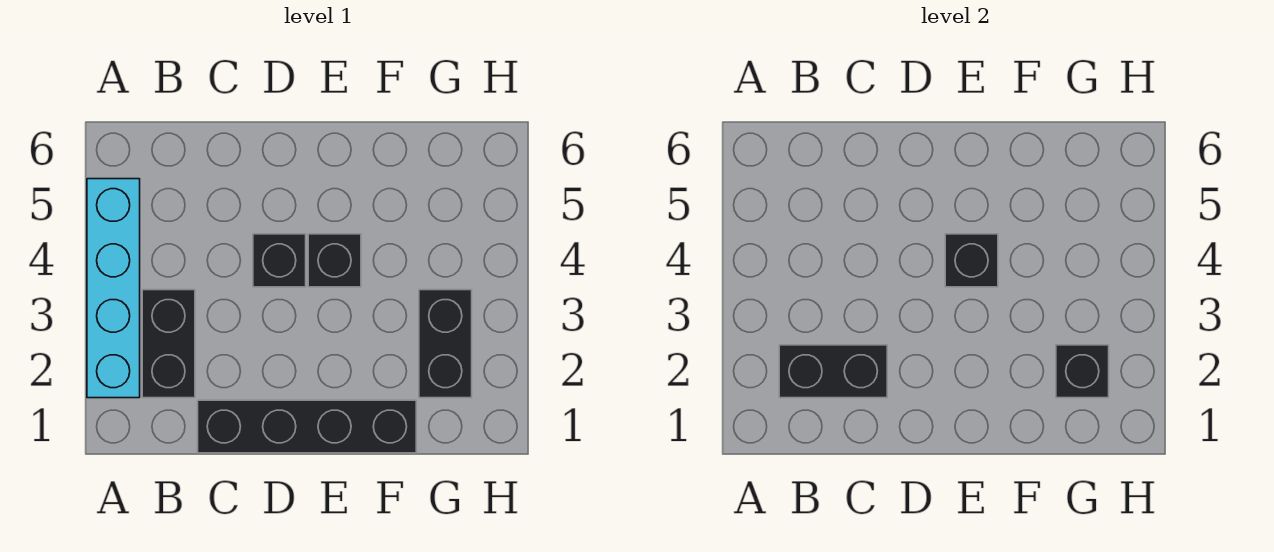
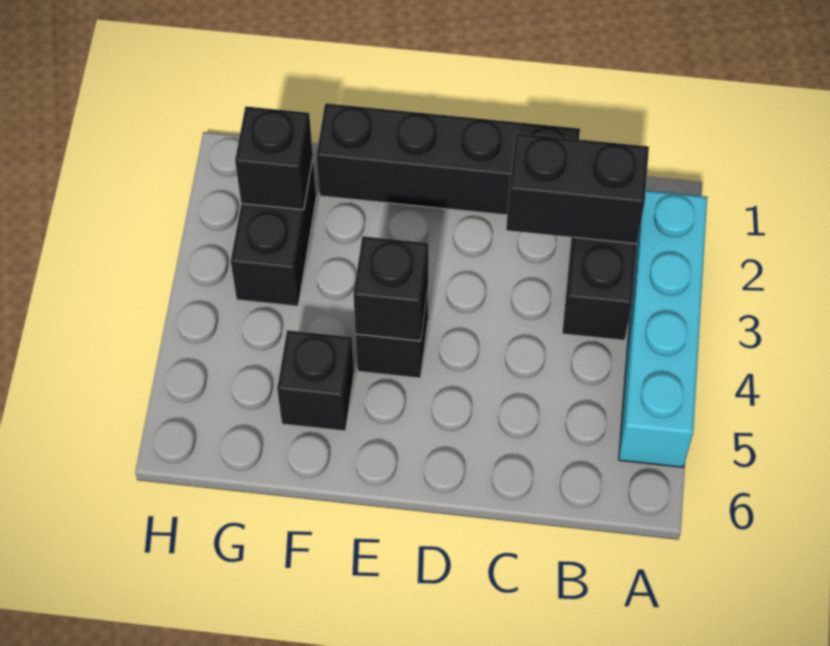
black brick D4 level 1 -> black brick F5 level 1

